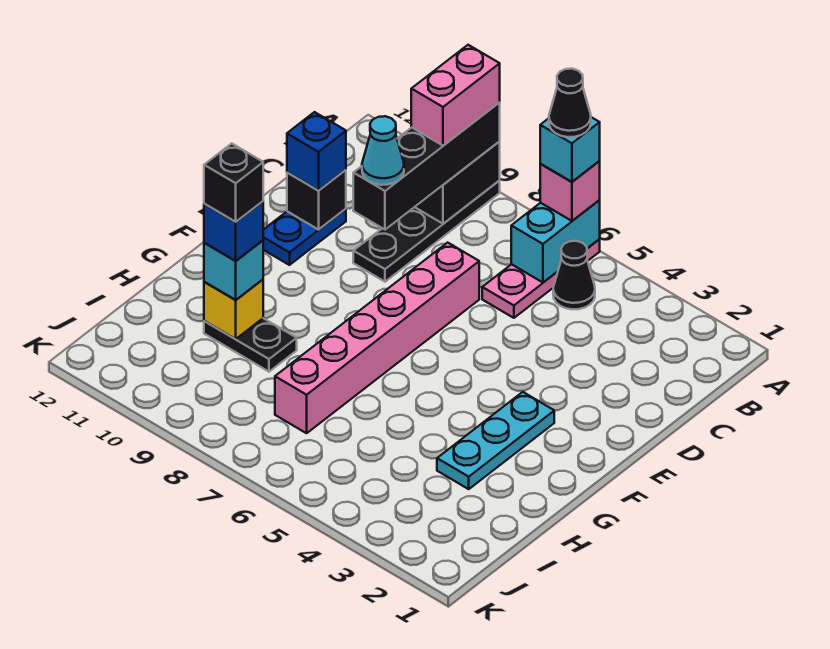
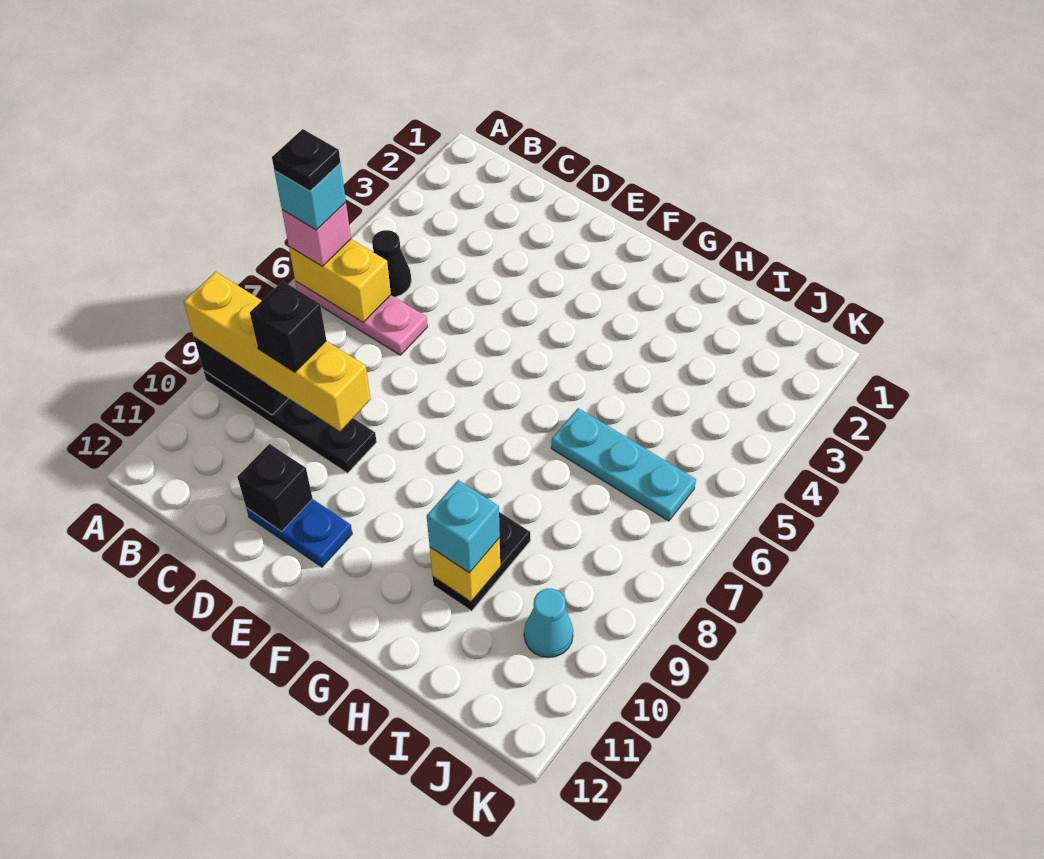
cyan brick A6:B6 level 2 -> yellow brick A6:B6 level 2
black cone A6 level 5 -> black plate A6 level 5
black brick A9:D9 level 3 -> yellow brick A9:D9 level 3
pink brick A9:B9 level 4 -> none
pink brick D7:I7 level 1 -> none
cyan cone D9 level 4 -> cyan cone J10 level 1
blue brick D11 level 3 -> none
cyan plate F3:H3 level 1 -> cyan plate H6:J6 level 1
blue brick H10 level 4 -> none
black brick H10 level 5 -> black brick C9 level 4

